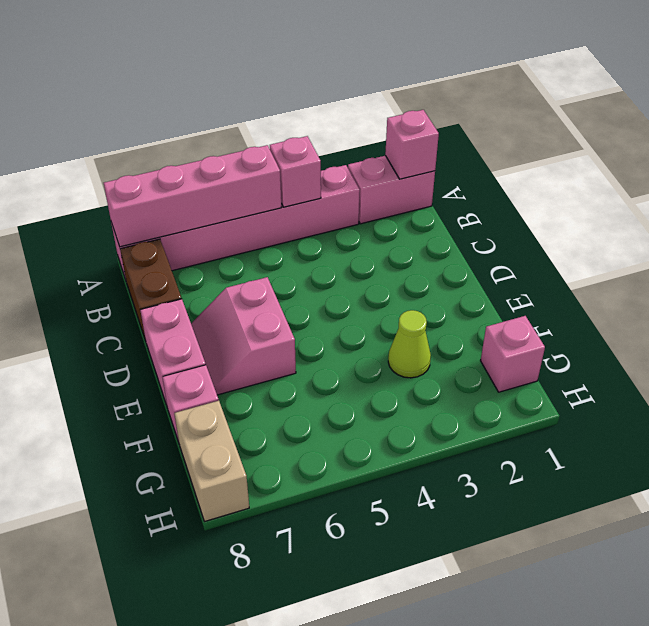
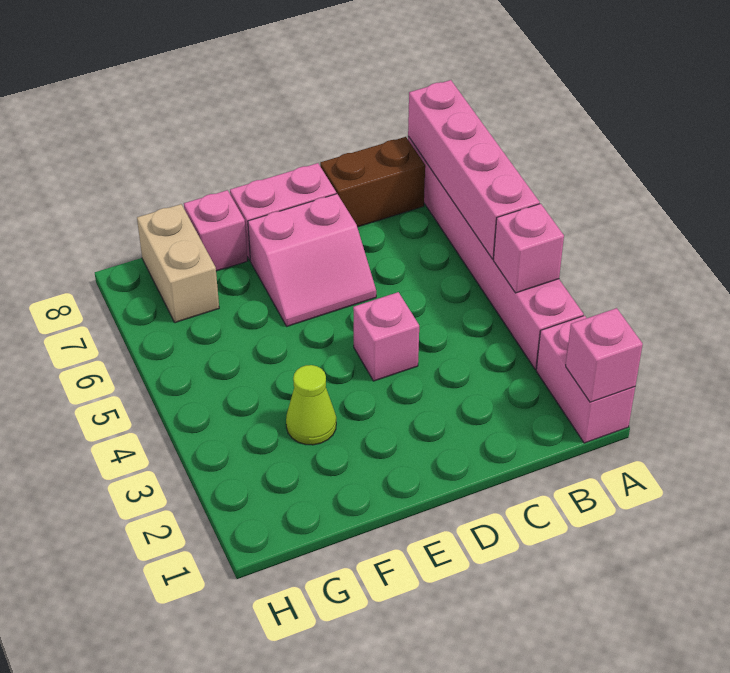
pink slope D6:E7 level 1 top 6 -> pink slope D6:E7 level 1 top 7
pink brick G1 level 1 -> pink brick D4 level 1
tan brick G8:H8 level 1 -> tan brick G7:G8 level 1

